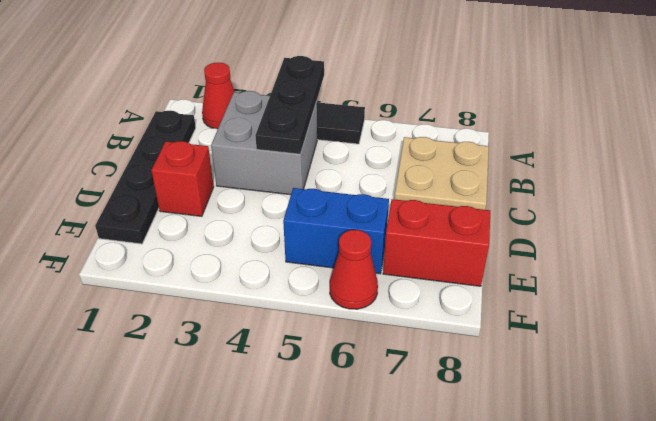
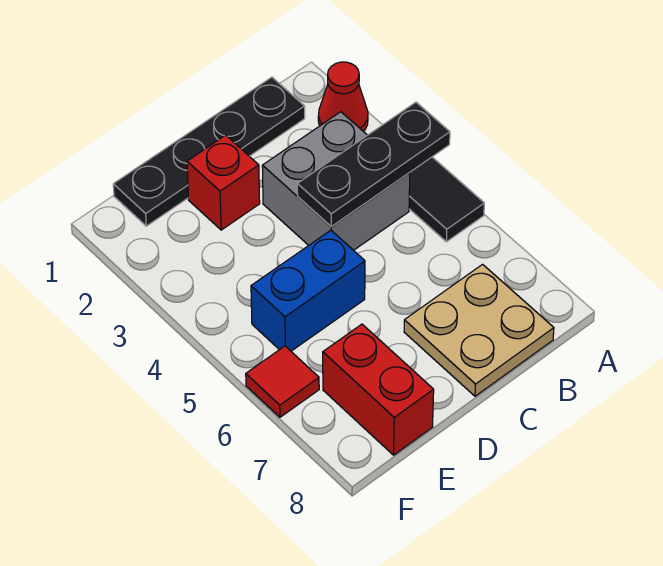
blue brick E5:E6 level 1 -> blue brick D5:E5 level 1
red cone F6 level 1 -> red tile F6 level 1

